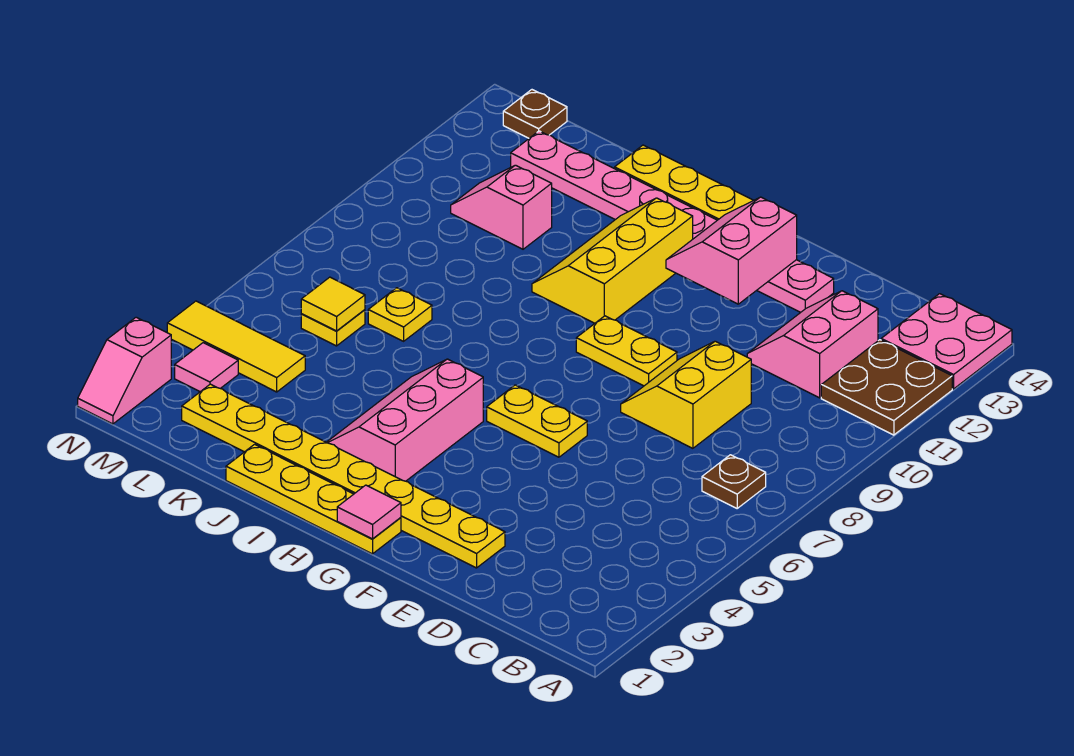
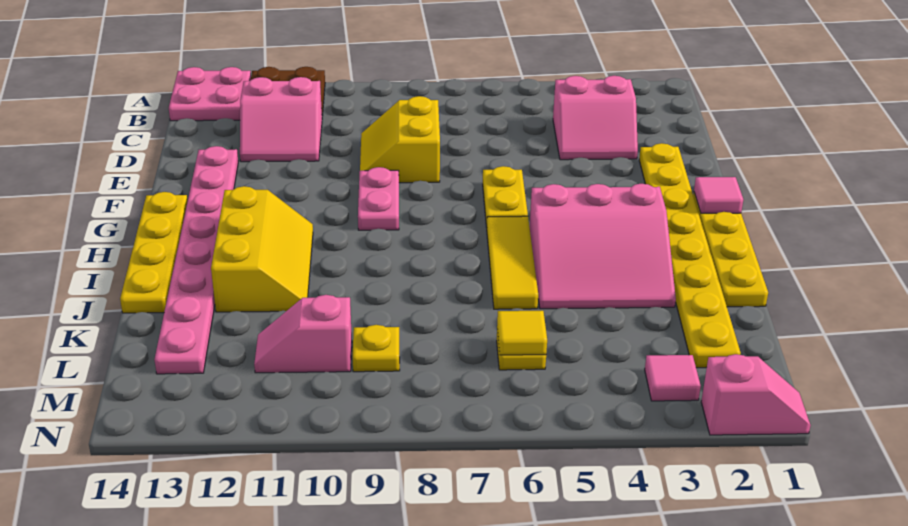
brown plate B7 level 1 -> none
yellow slope D8:E9 level 1 top D -> yellow slope D8:E9 level 1 top 8
yellow plate F9:G9 level 1 -> pink plate F9:G9 level 1
pink slope F12:G13 level 2 top F -> pink slope C3:D4 level 1 top C
pink slope H3:I5 level 1 top H -> pink slope H3:J5 level 1 top H
yellow slope H10:I12 level 1 top H -> yellow slope H11:J12 level 1 top 12
yellow plate K7 level 1 -> yellow plate L9 level 1
pink slope K11:L11 level 1 top K -> pink slope L10:L11 level 1 top 10
yellow tile L4:N4 level 1 -> yellow tile H6:J6 level 1
brown plate M14 level 1 -> none

